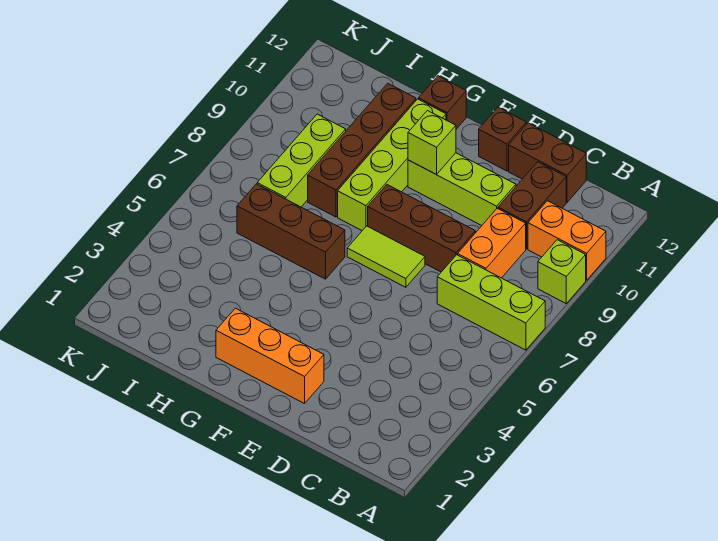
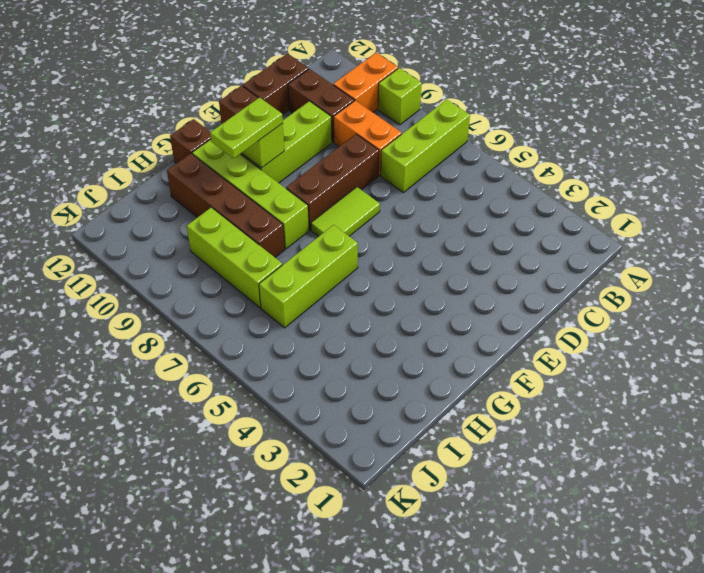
orange brick E2:G2 level 1 -> none
none -> lime plate F10:G10 level 3
brown brick G6:I6 level 1 -> lime brick G6:I6 level 1

